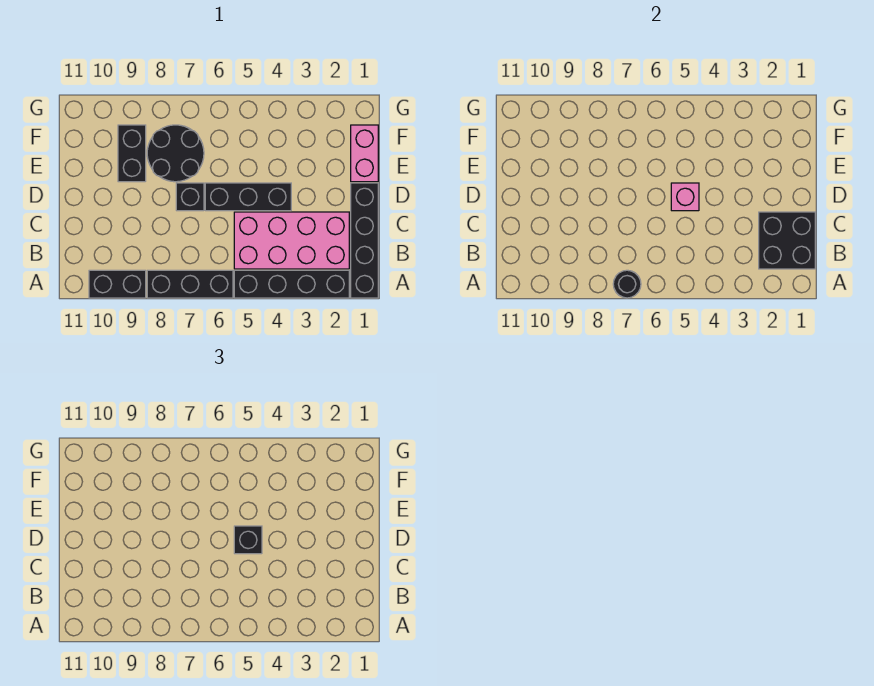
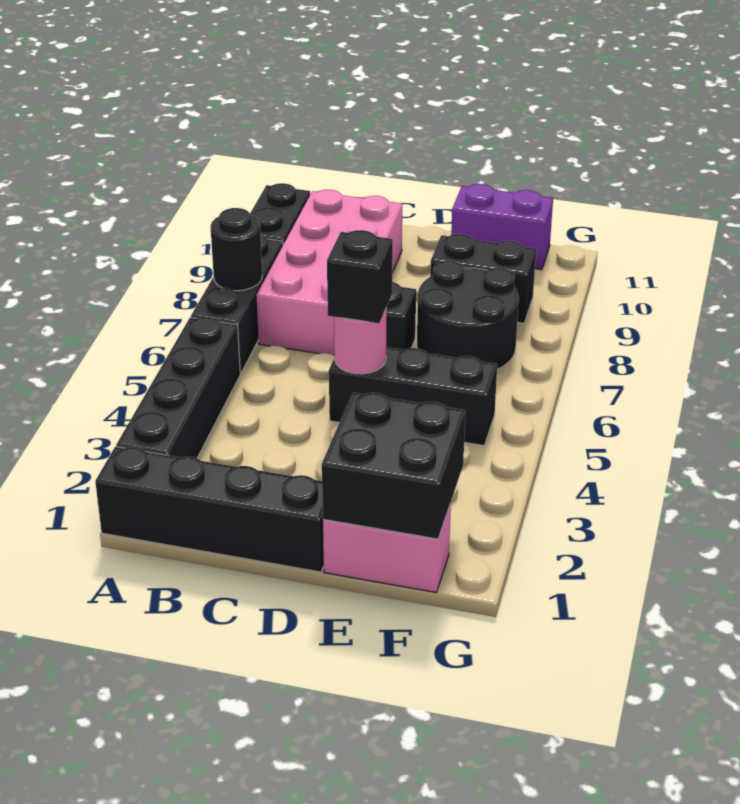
black brick B1:C2 level 2 -> black brick E1:F2 level 2
pink brick B2:C5 level 1 -> pink brick B7:C10 level 1
black brick D4:D6 level 1 -> black brick D5:F5 level 1
pink brick D5 level 2 -> pink round brick D5 level 2
none -> purple brick E11:F11 level 1

